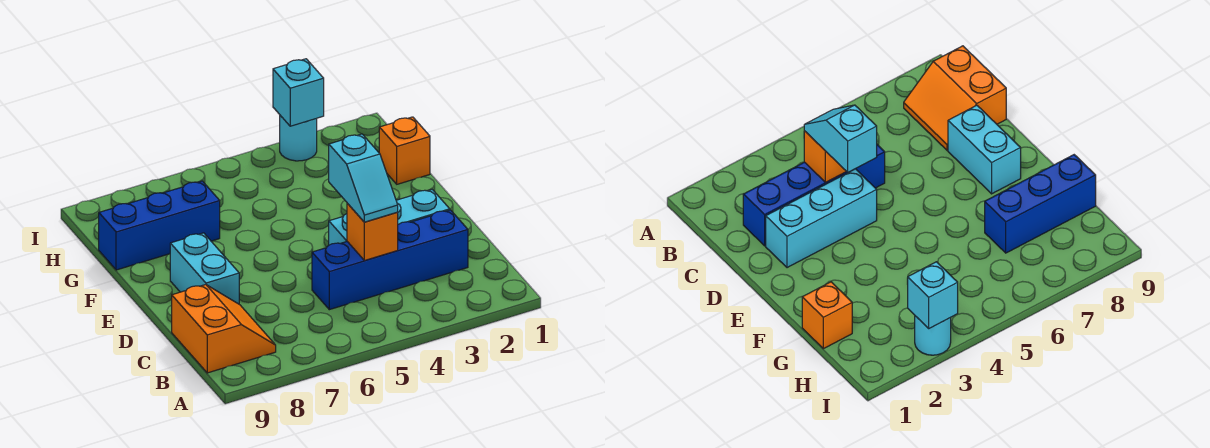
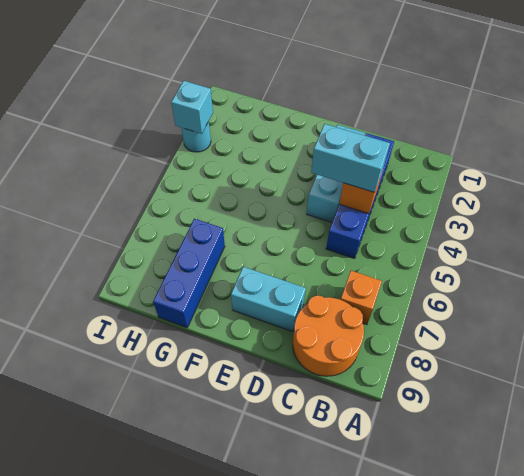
orange slope B8:C9 level 1 top 9 -> orange round brick B8:C9 level 1
cyan slope C4:D4 level 3 top D -> cyan brick C4:D4 level 3
orange brick G1 level 1 -> orange brick B7 level 1

